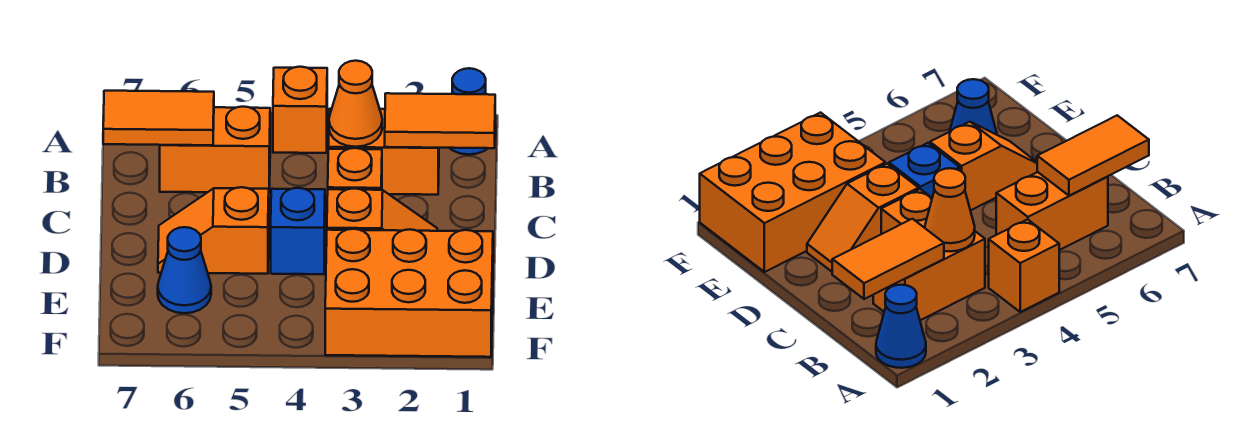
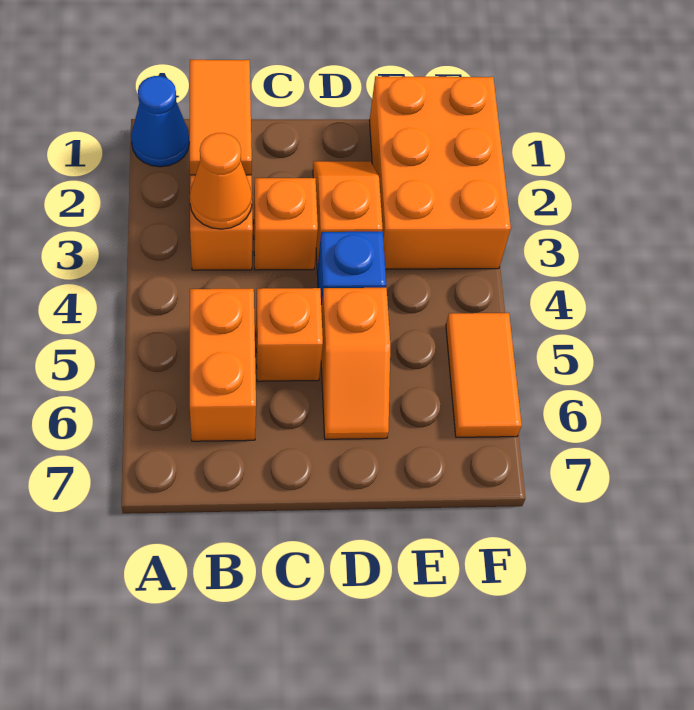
orange brick A4 level 1 -> orange brick C5 level 1
orange tile B6:B7 level 2 -> orange tile F5:F6 level 1
blue cone E6 level 1 -> none

